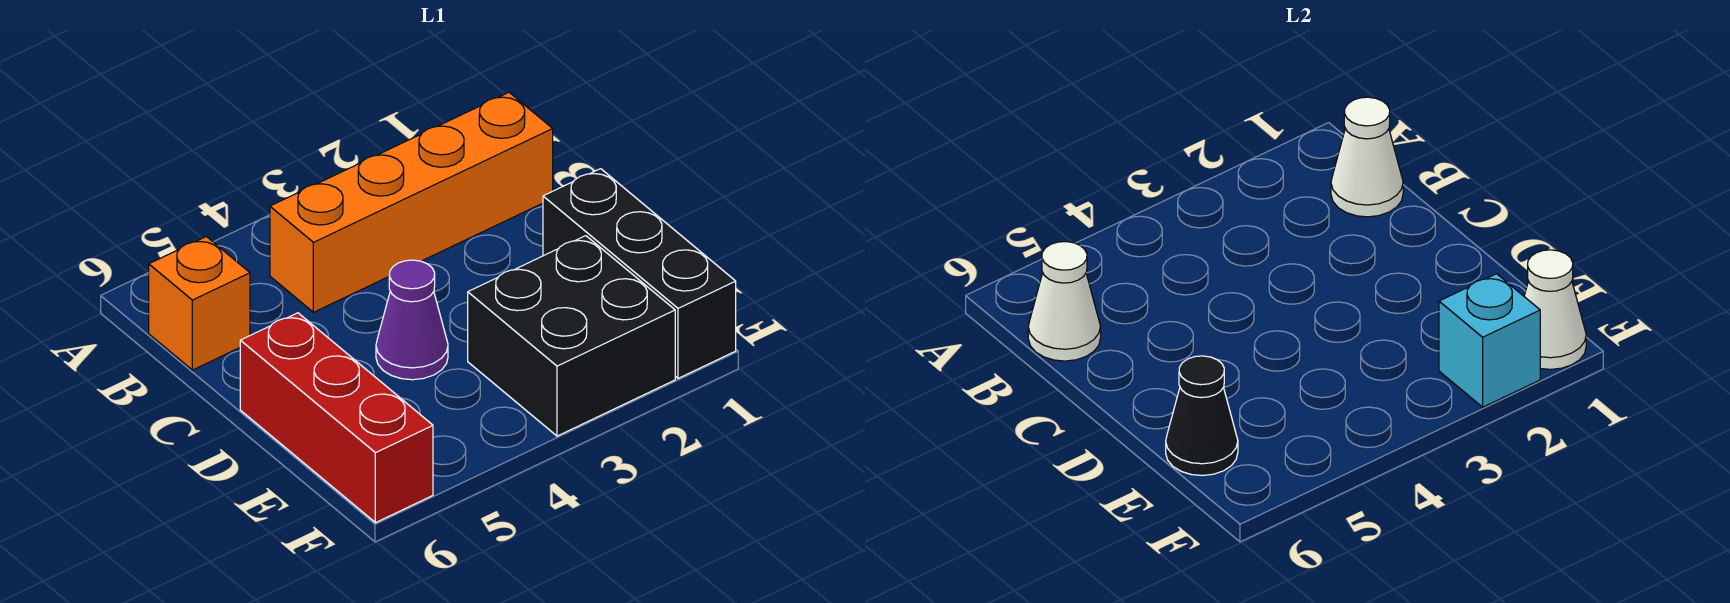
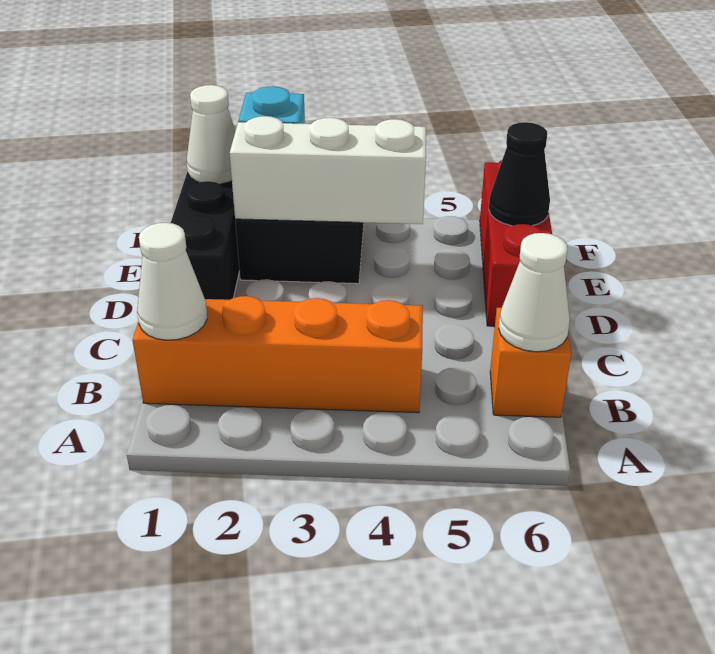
purple cone D4 level 1 -> none
none -> white brick E2:E4 level 2

